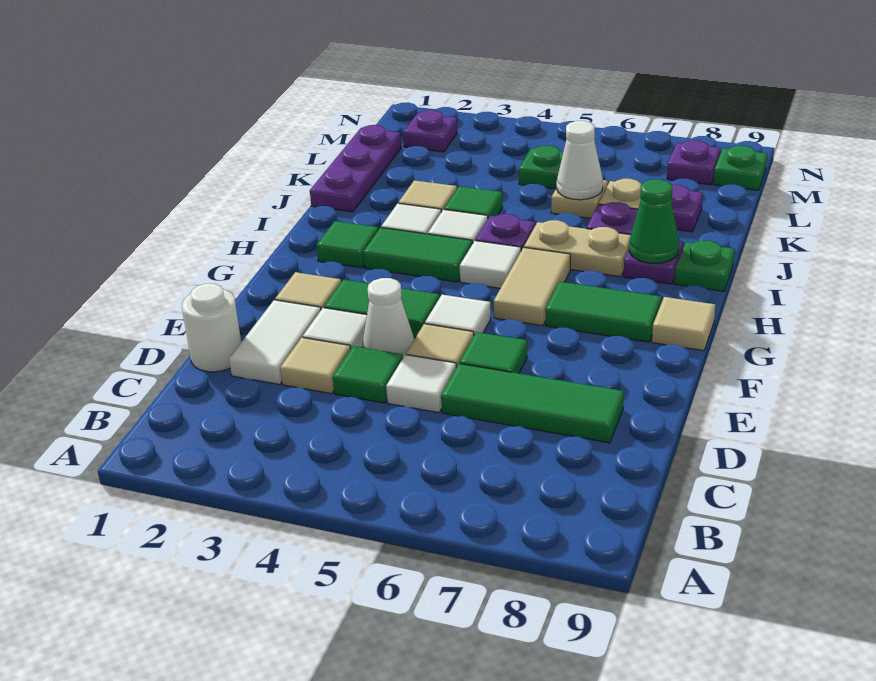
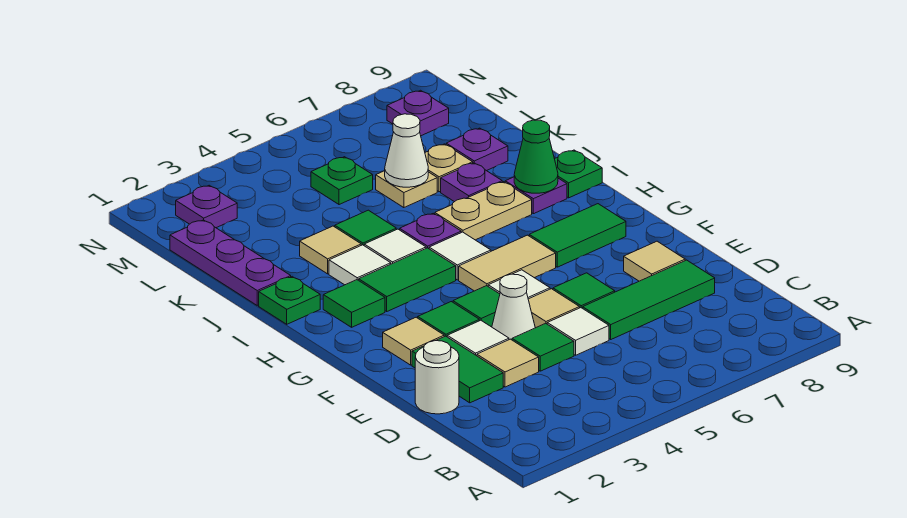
white tile D2:E2 level 1 -> green tile D2:E2 level 1
tan tile G6:H6 level 1 -> tan tile G5:G6 level 1
tan tile G9 level 1 -> tan tile E8 level 1
green plate M9 level 1 -> green plate I1 level 1

